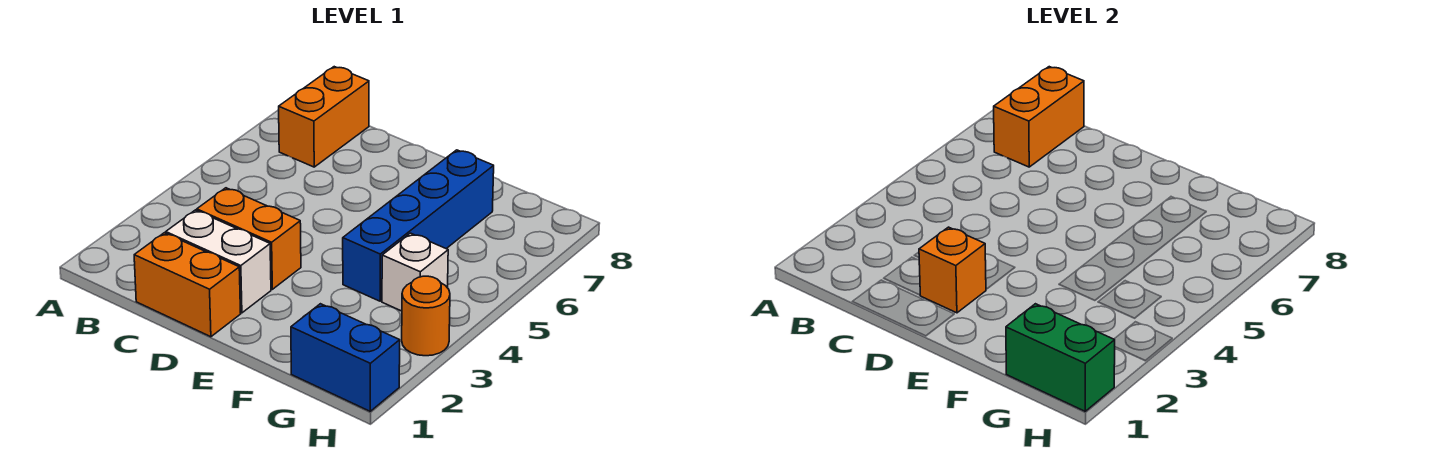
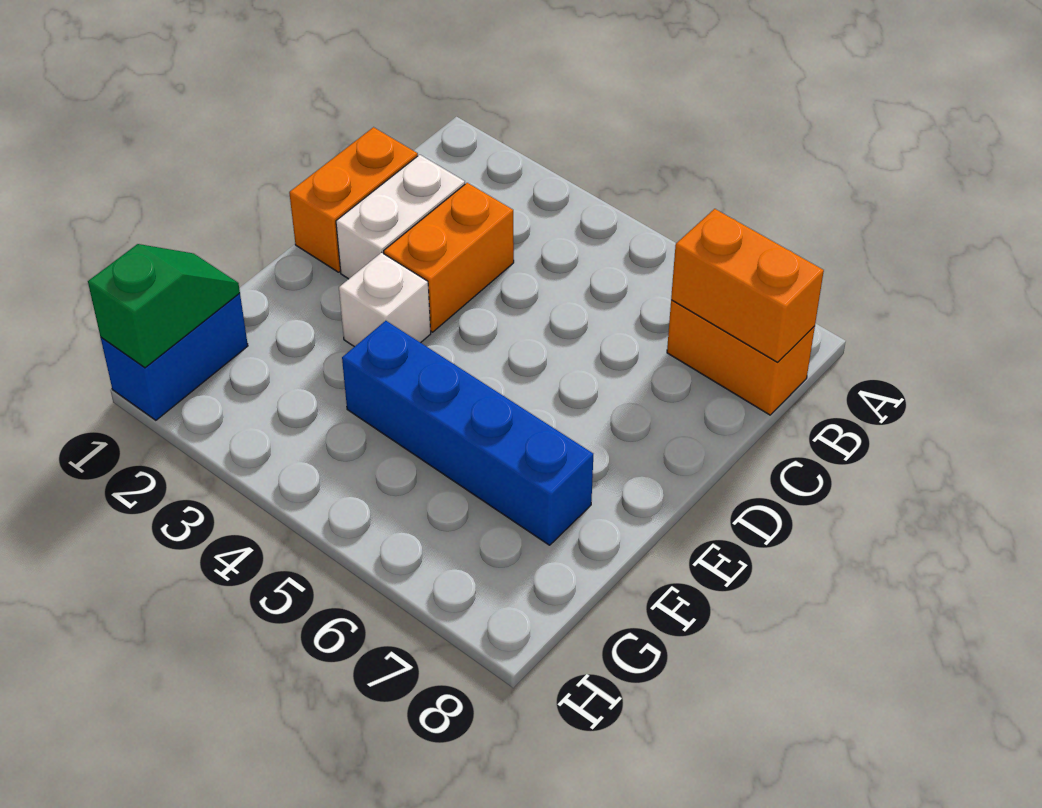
orange brick D2 level 2 -> none
green brick G1:H1 level 2 -> green slope G1:H1 level 2 top H
white brick G4 level 1 -> white brick E3 level 1
orange round brick H3 level 1 -> none

